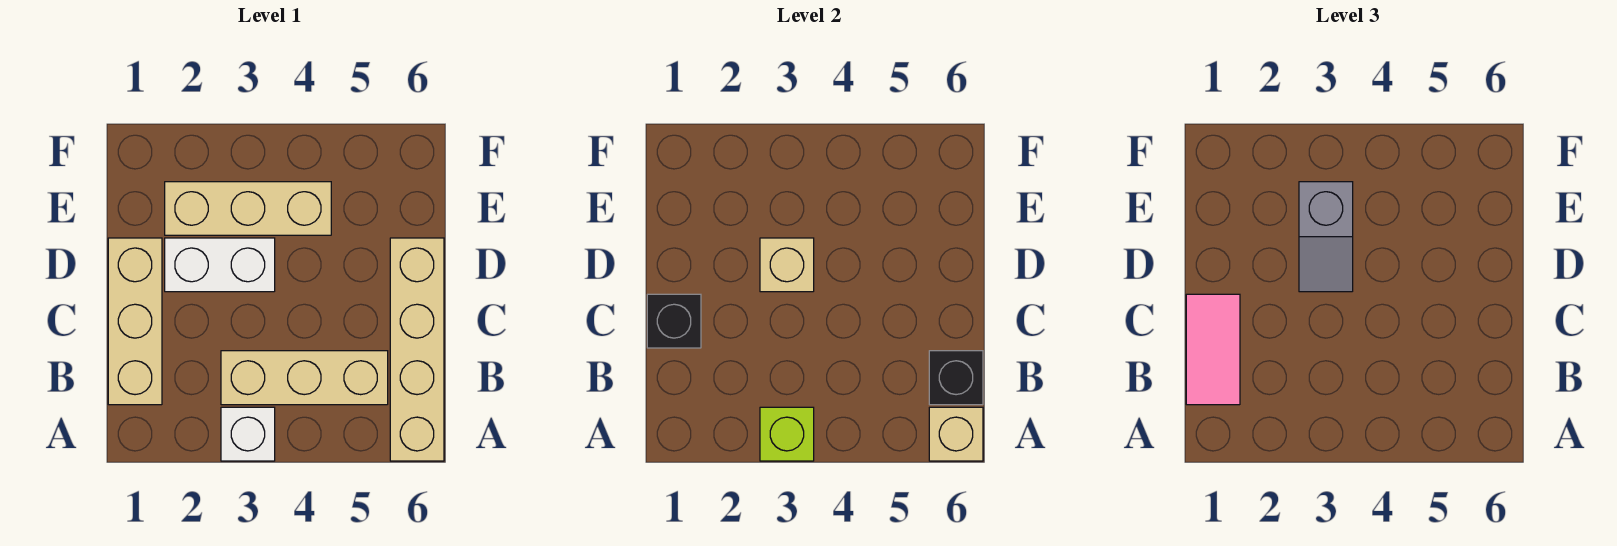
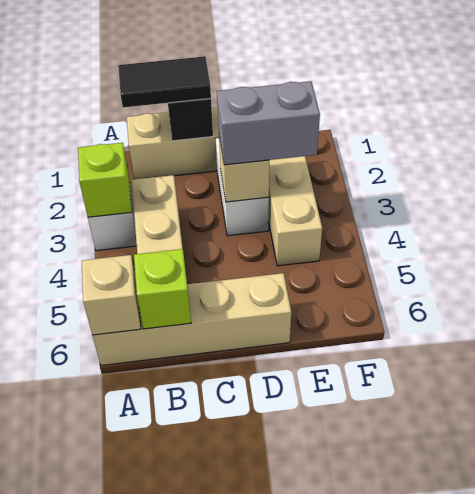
pink tile B1:C1 level 3 -> black tile B1:C1 level 3
black brick B6 level 2 -> lime brick B6 level 2
grey slope D3:E3 level 3 top E -> grey brick D3:E3 level 3

